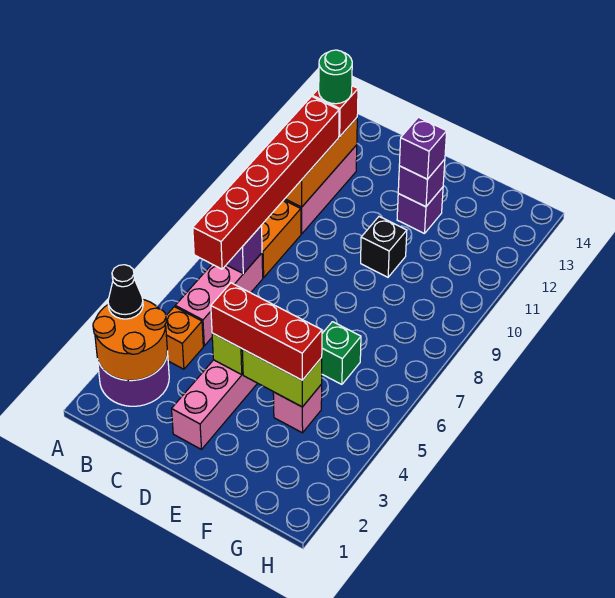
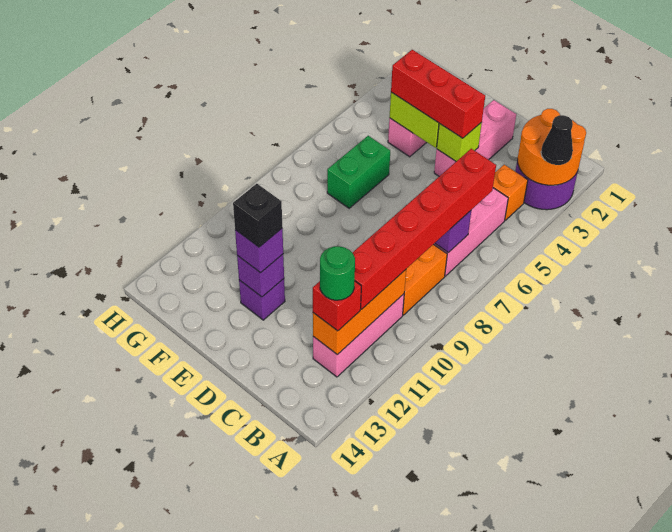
black brick E10 level 1 -> black brick E12 level 4
green brick F6 level 1 -> green brick F6:F7 level 1

